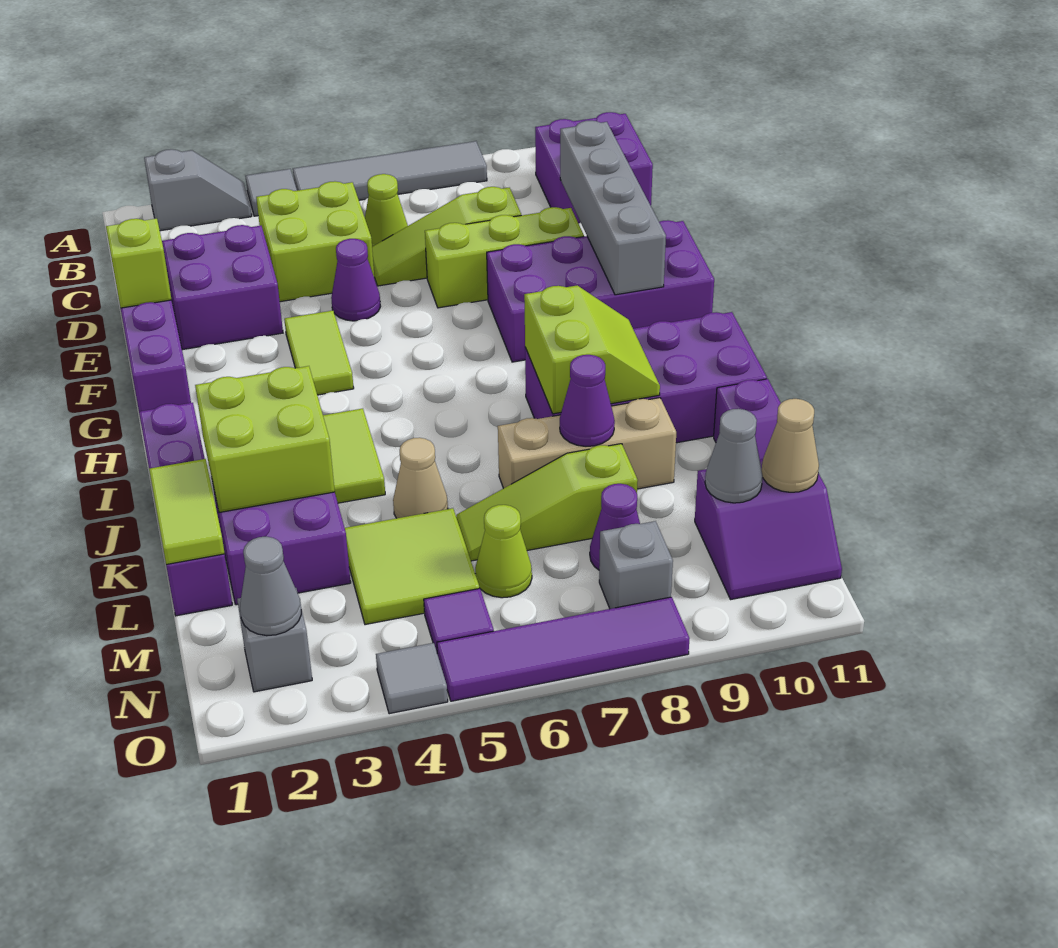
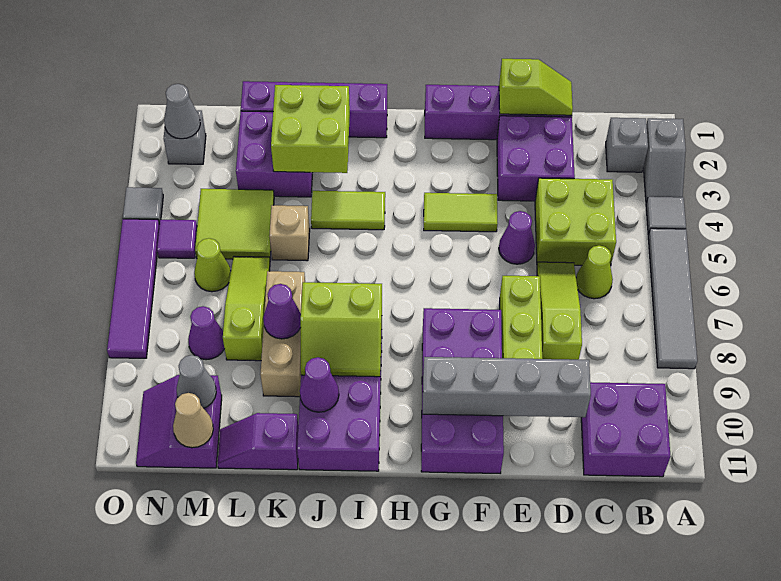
none -> purple cone J10 level 2
lime tile K1:L1 level 2 -> none
tan cone K5 level 1 -> tan brick K5 level 1
grey brick N8 level 1 -> grey brick B2 level 1

